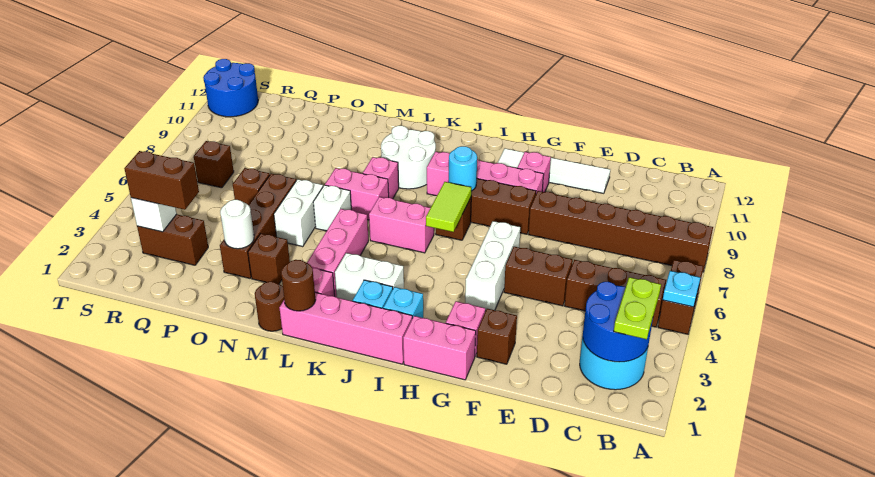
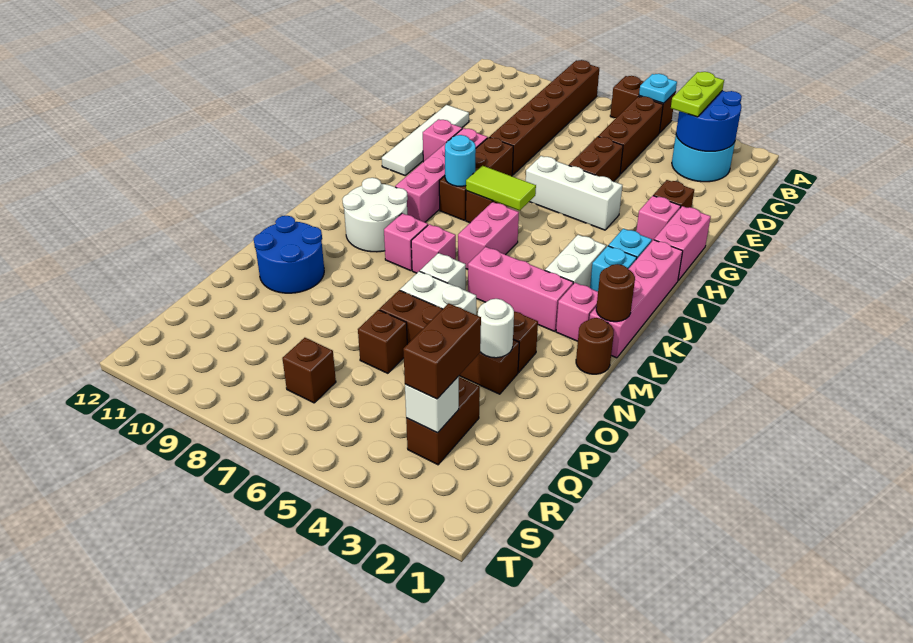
lime plate B2:B3 level 3 -> lime plate B3:C3 level 3
pink brick L7:M7 level 1 -> pink brick L7 level 1
blue round brick S11:T12 level 1 -> blue round brick N10:O11 level 1

